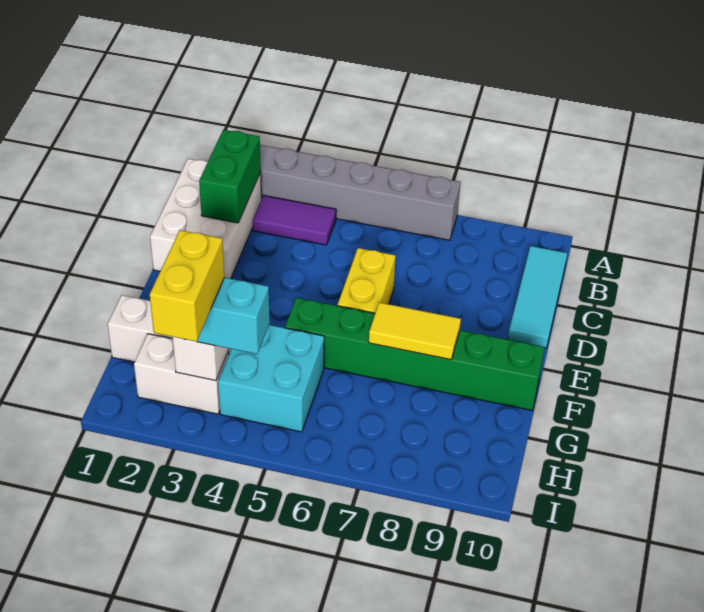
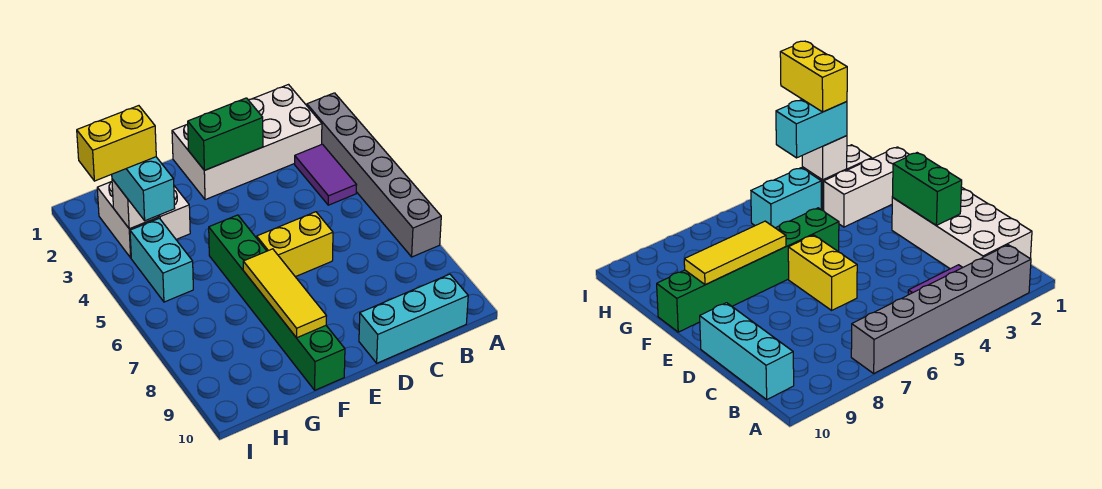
white brick B1:D2 level 1 -> white brick B1:E2 level 1
green brick B2:C2 level 2 -> green brick D2:E2 level 2
cyan tile B10:D10 level 1 -> cyan brick B10:D10 level 1
yellow tile F7:F8 level 2 -> yellow tile F7:F9 level 2
cyan brick G4:H5 level 1 -> cyan brick H4:H5 level 1

